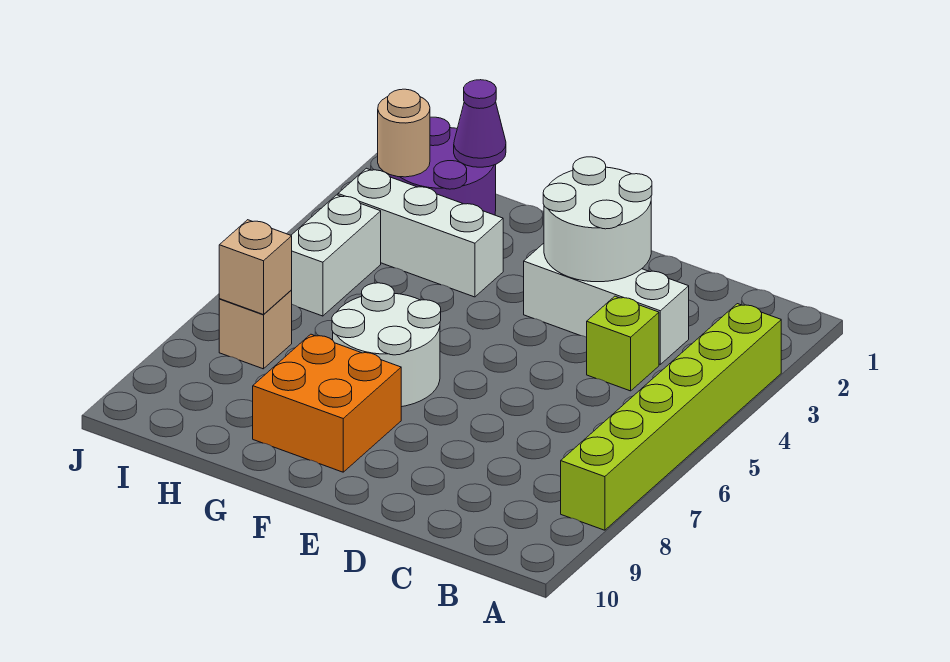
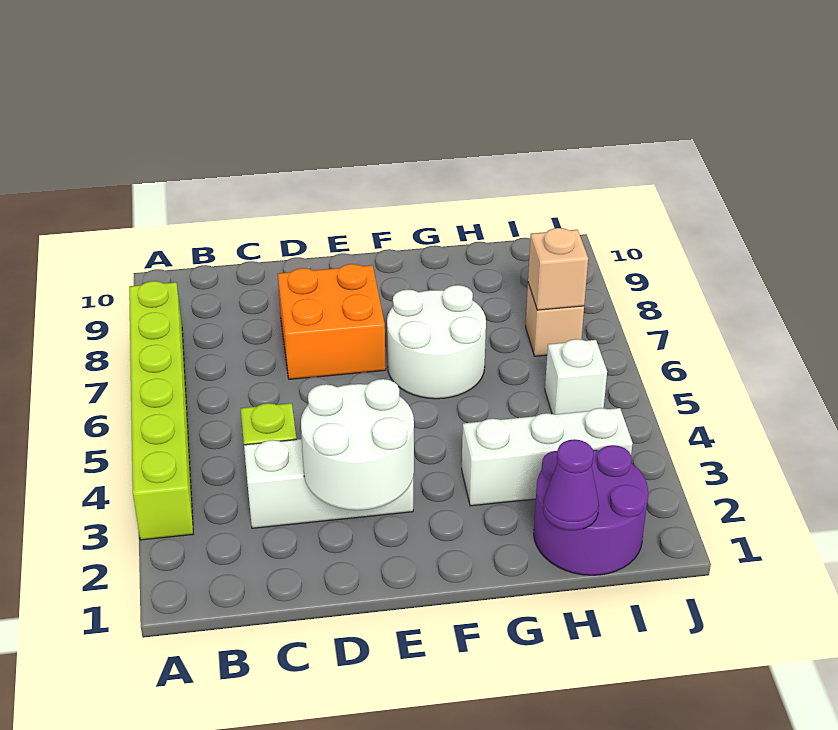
orange brick F8:G9 level 1 -> orange brick D7:E8 level 1
tan round brick I2 level 2 -> none
white brick I4:I5 level 1 -> white brick I5 level 1

